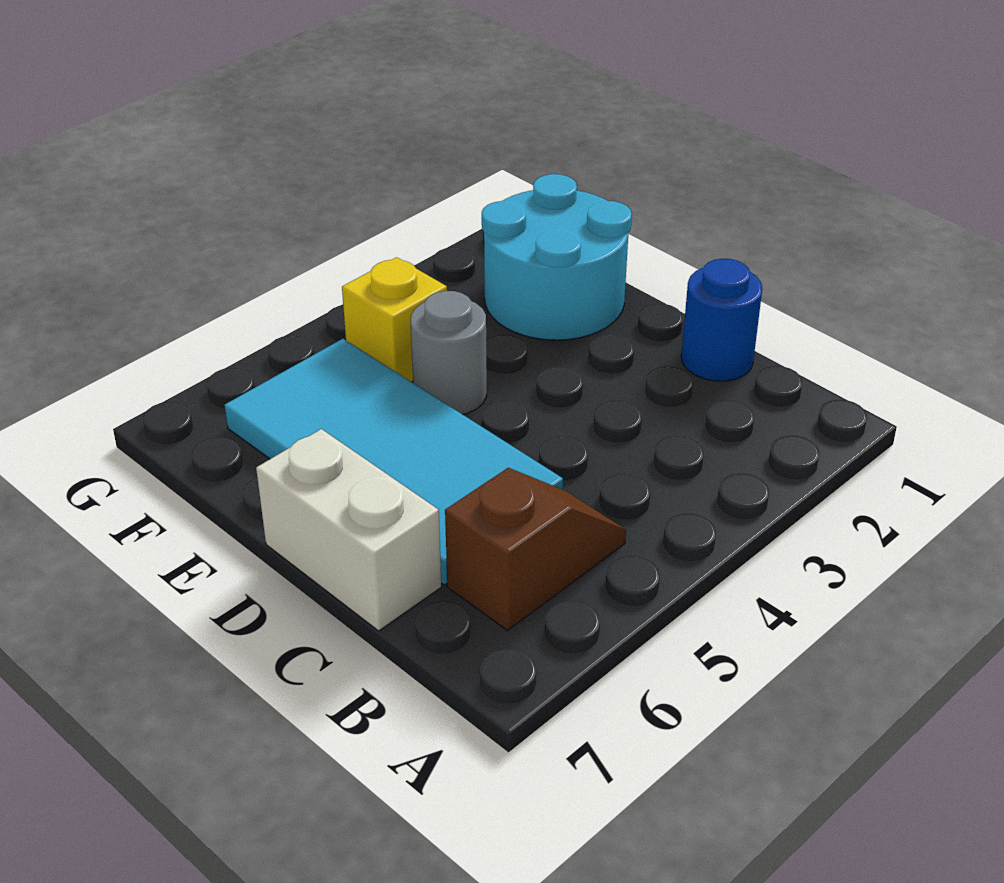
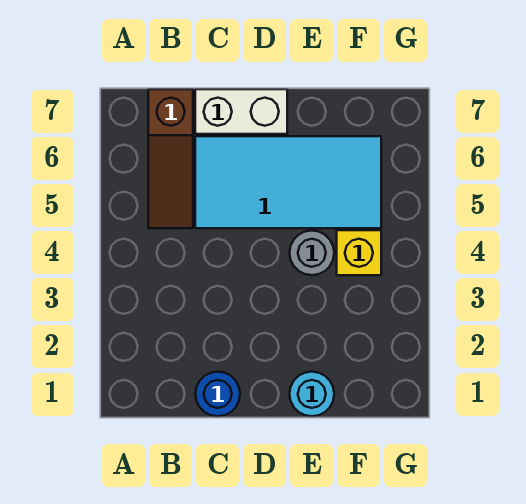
brown slope B5:B6 level 1 top 6 -> brown slope B5:B7 level 1 top 7
cyan round brick E1:F2 level 1 -> cyan round brick E1 level 1

